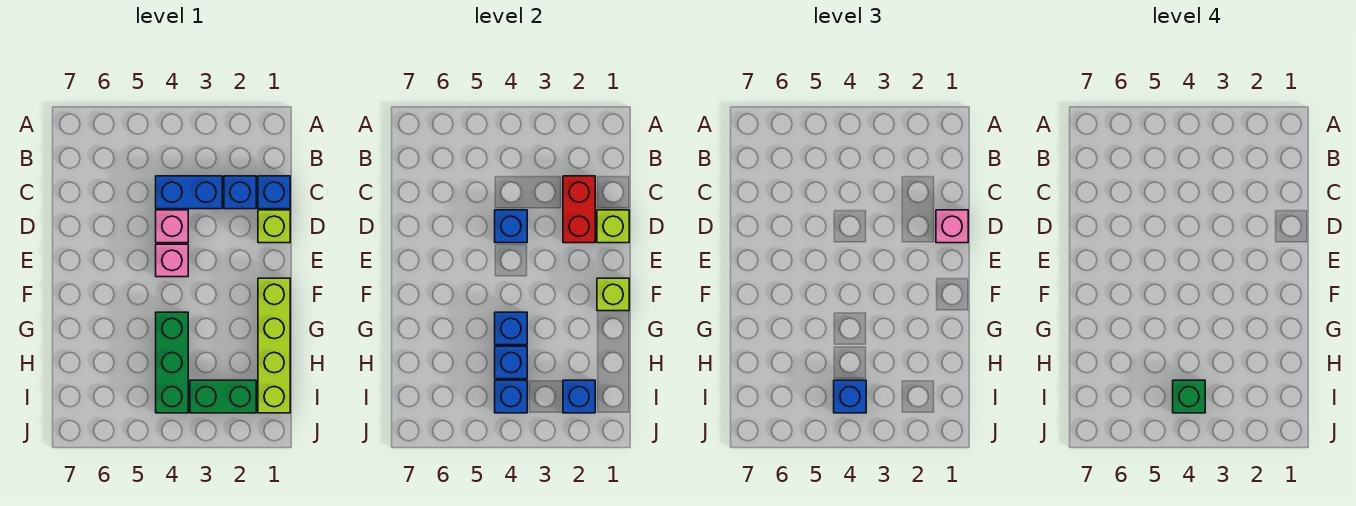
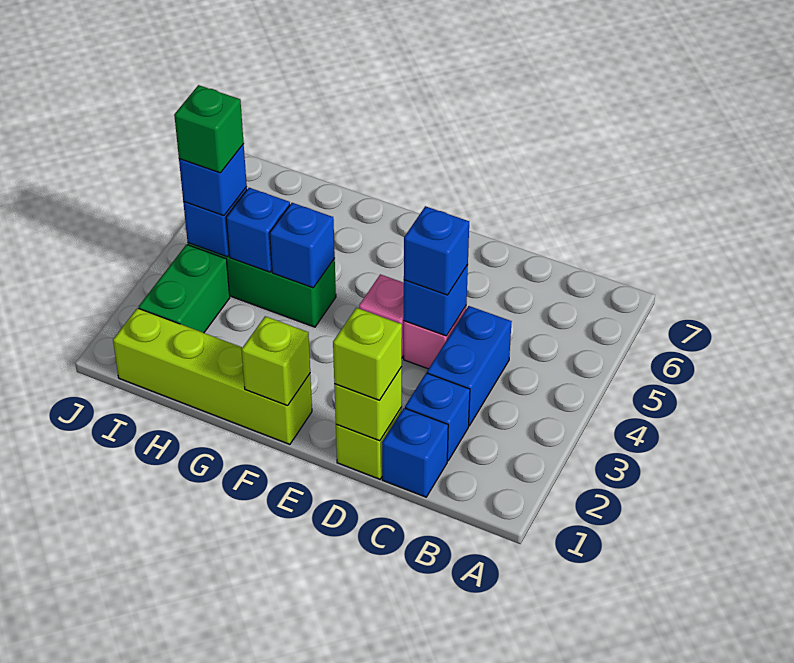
red brick C2:D2 level 2 -> none
pink brick D1 level 3 -> lime brick D1 level 3
blue brick I2 level 2 -> blue brick D4 level 3

